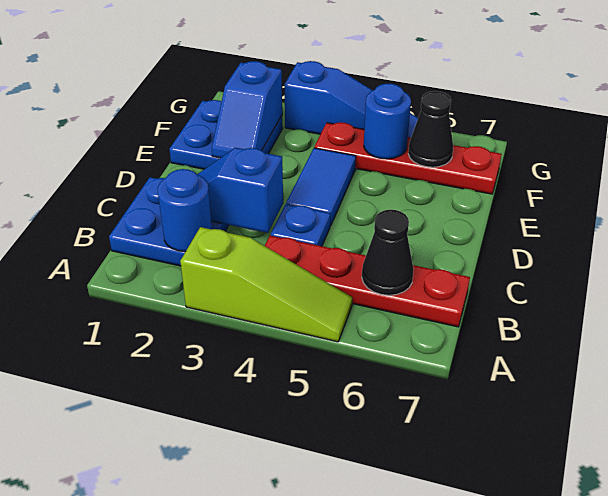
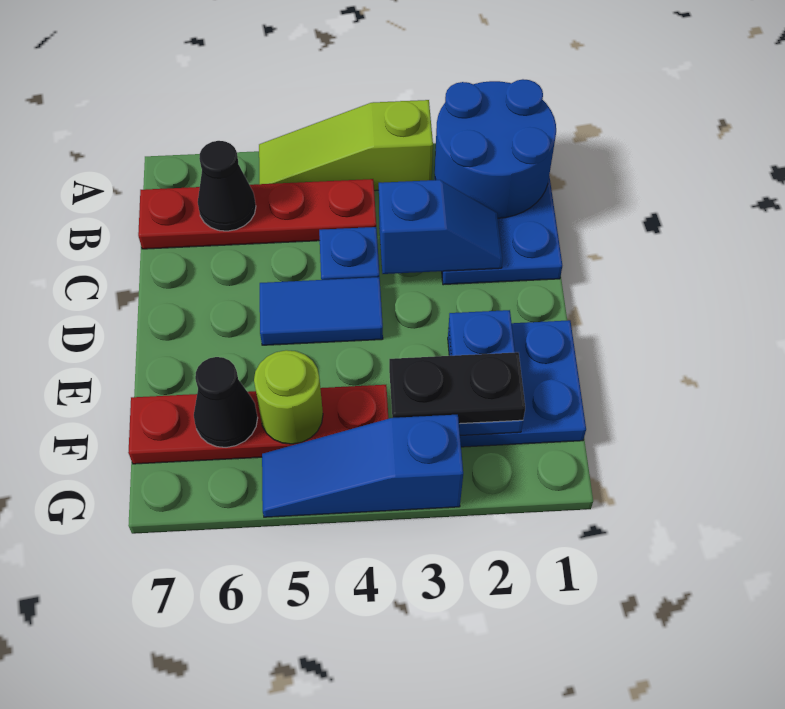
blue round brick B2 level 2 -> blue round brick A1:B2 level 2
blue tile D4:E4 level 1 -> blue tile D4:D5 level 1
blue slope E2:F2 level 2 top F -> blue plate E2:F2 level 2
none -> black plate F2:F3 level 3
blue round brick F5 level 2 -> lime round brick F5 level 2

